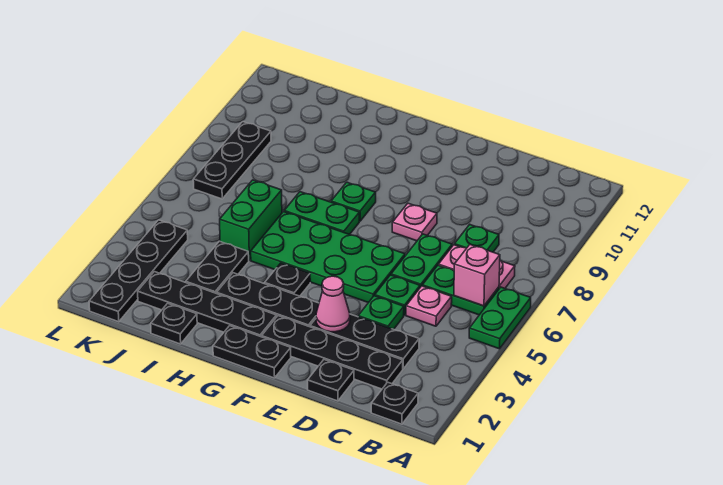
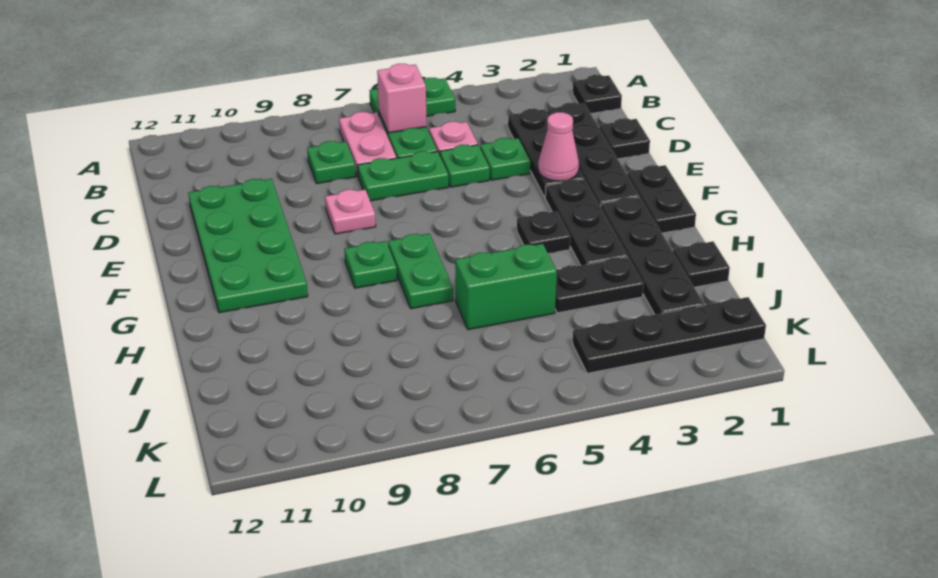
green plate E5:H6 level 1 -> green plate D10:G11 level 1
black plate K7:K9 level 1 -> none

